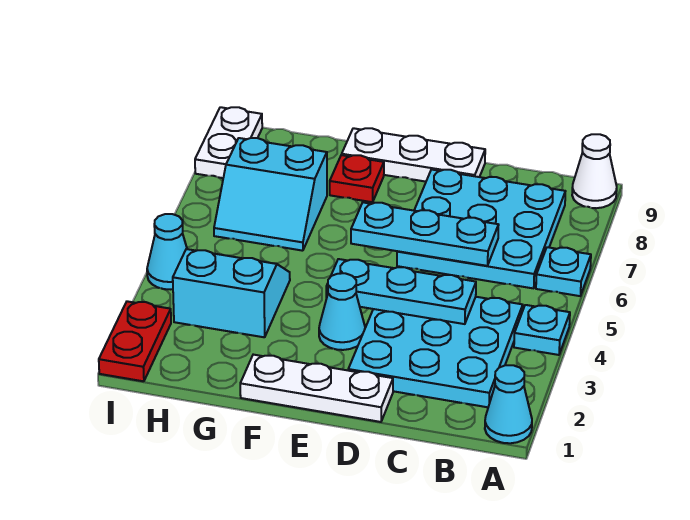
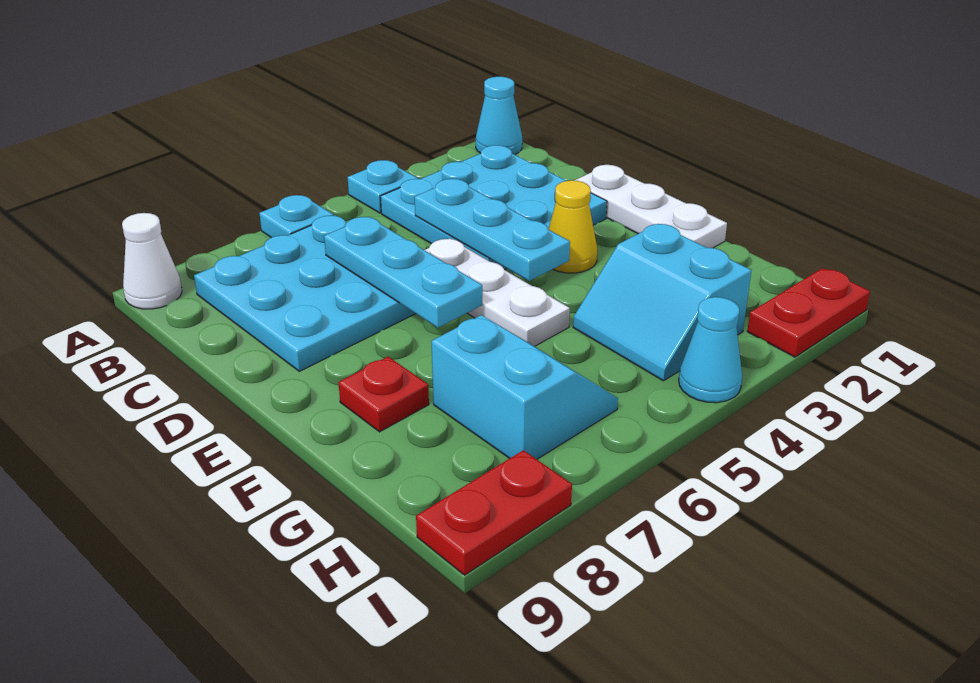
white plate D9:F9 level 1 -> white plate D5:F5 level 1
cyan cone E3 level 1 -> yellow cone E3 level 1
white plate I8:I9 level 1 -> red plate I8:I9 level 1

